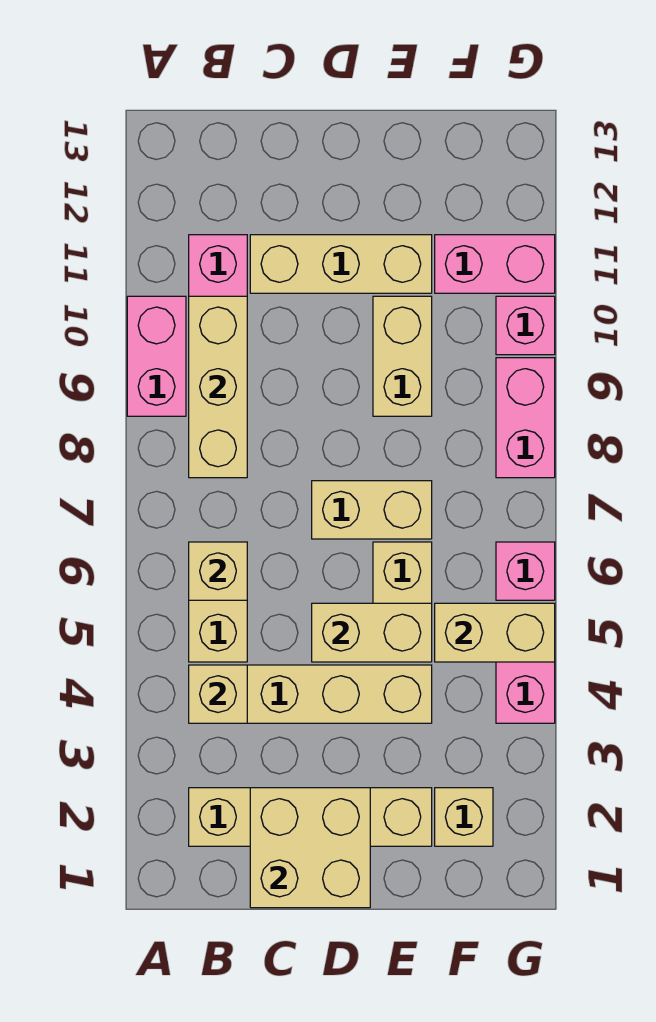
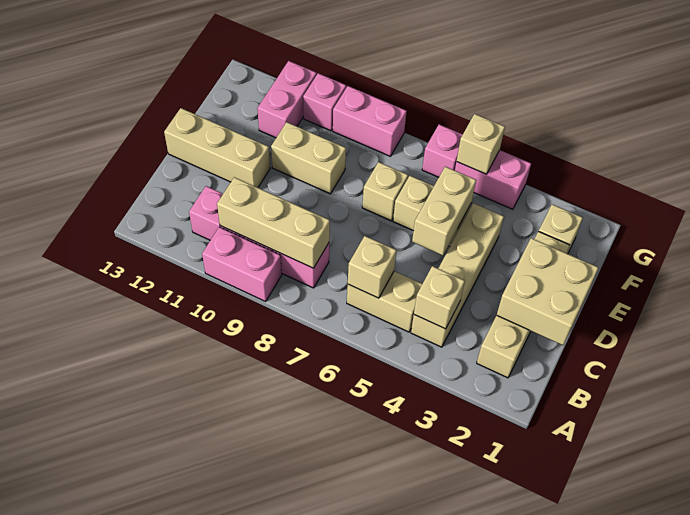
tan brick C11:E11 level 1 -> tan brick D11:D13 level 1
tan brick D7:E7 level 1 -> tan brick E7 level 1
tan brick F5:G5 level 2 -> tan brick G5 level 2

